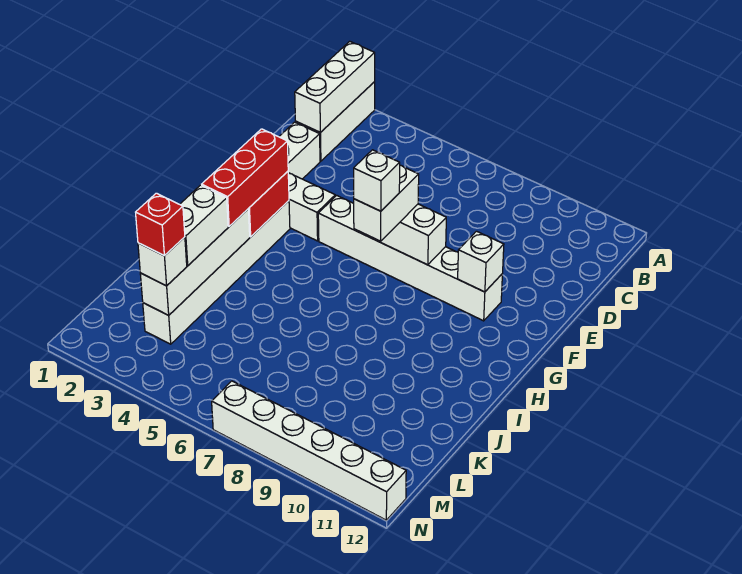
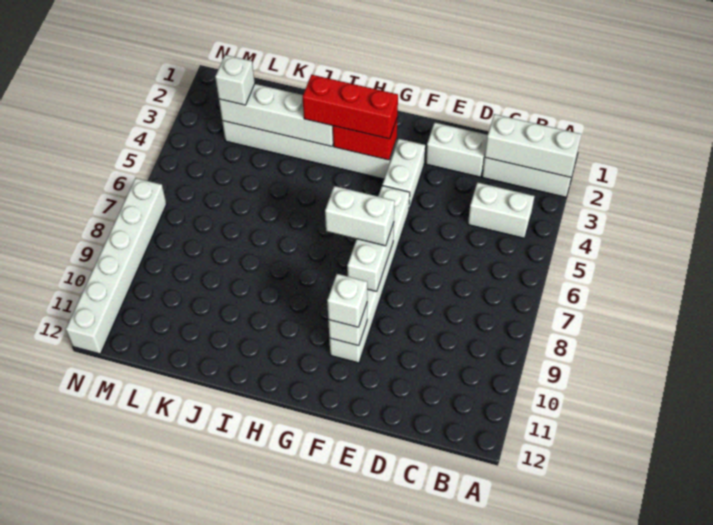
white brick G7 level 4 -> white brick F10 level 3
white brick J3:K3 level 3 -> white brick B4:C4 level 1
red brick L3 level 4 -> none

